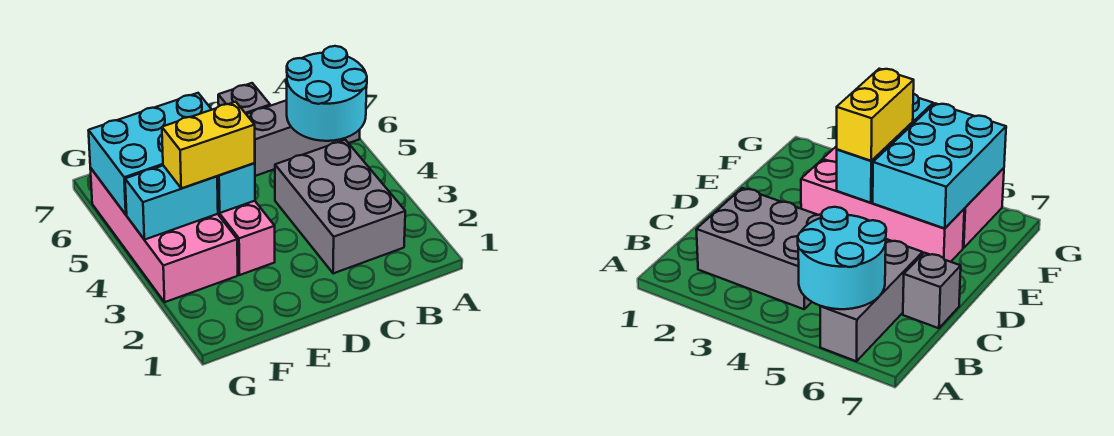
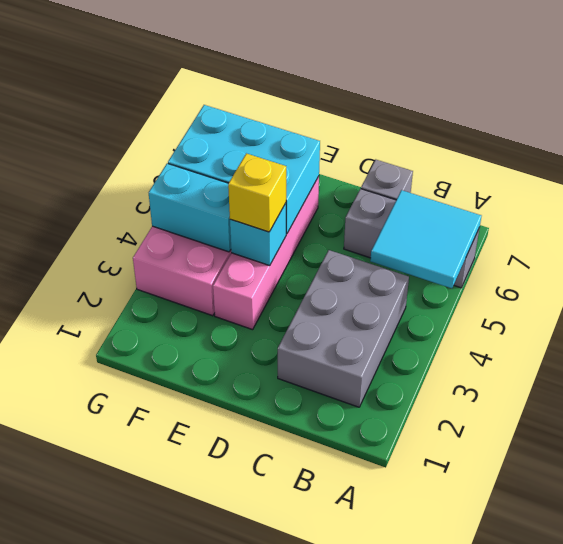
cyan round brick A5:B6 level 2 -> cyan tile A5:B6 level 2
yellow brick E4:F4 level 3 -> yellow brick E4 level 3

